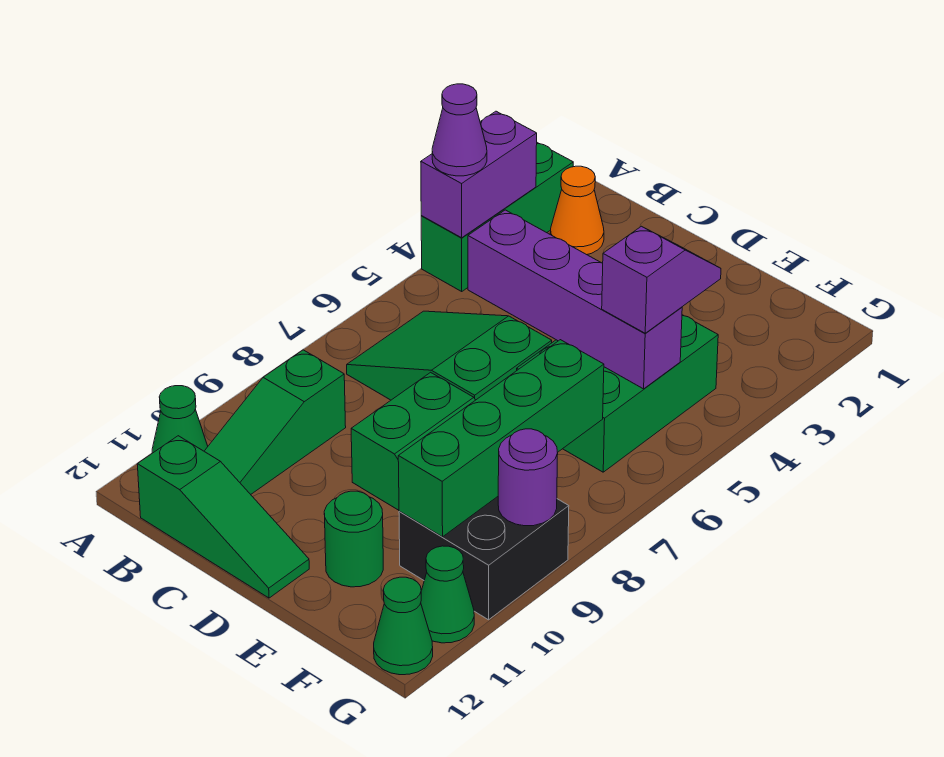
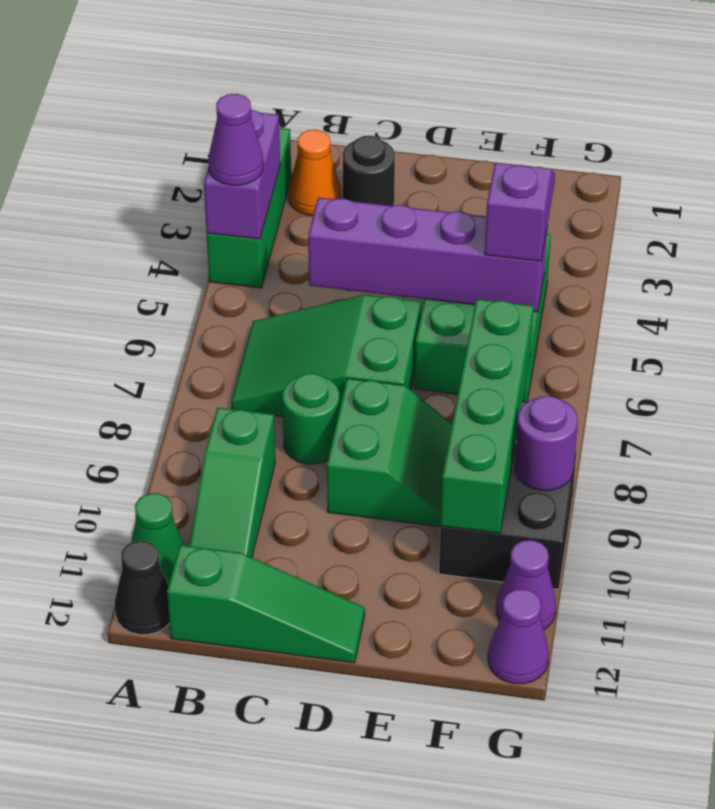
none -> black cone A12 level 1
none -> black round brick C2 level 1
green round brick E11 level 1 -> green round brick C8 level 1
green cone G11 level 1 -> purple cone G11 level 1
green cone G12 level 1 -> purple cone G12 level 1

